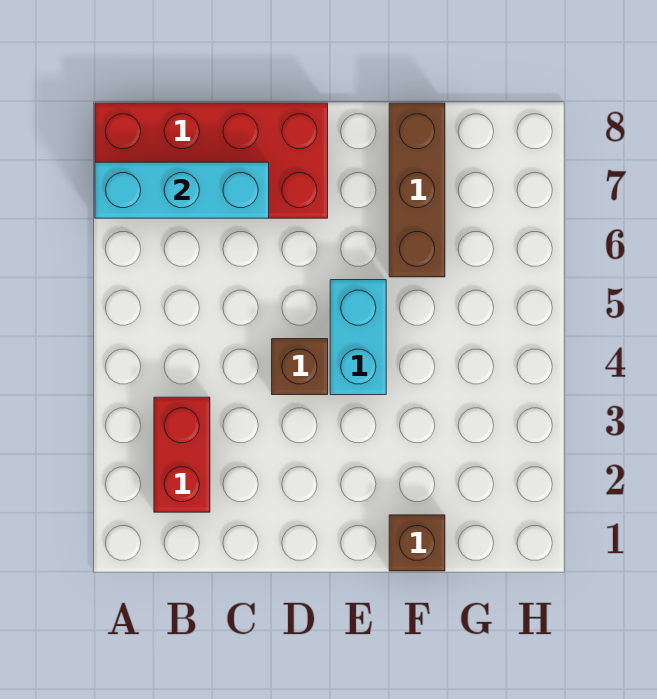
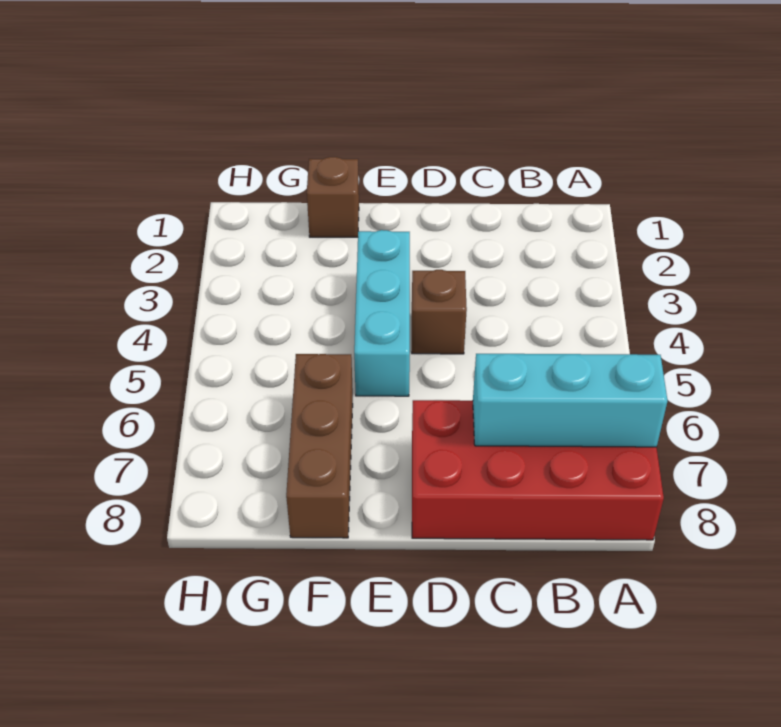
red brick B2:B3 level 1 -> none
cyan brick E4:E5 level 1 -> cyan brick E3:E5 level 1

